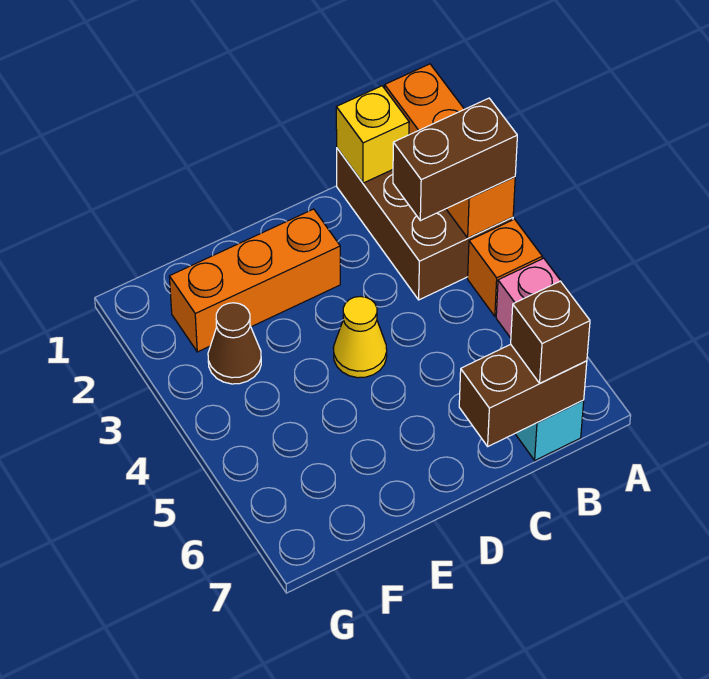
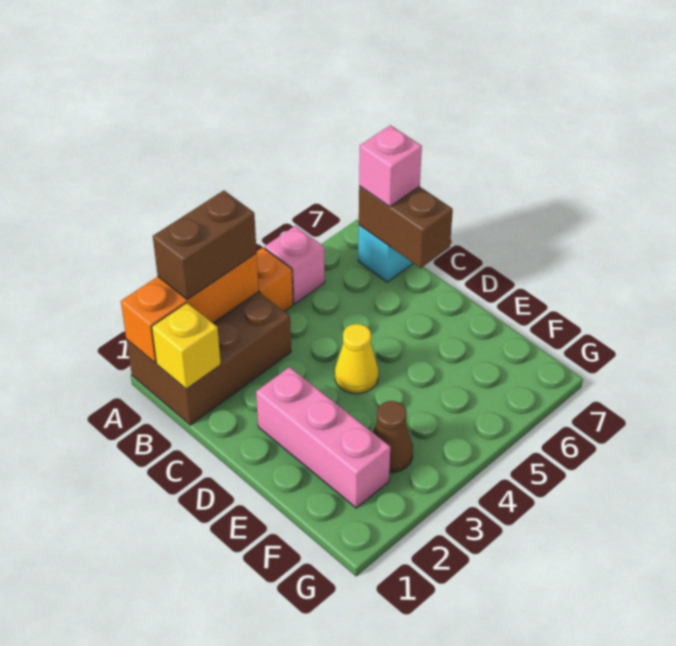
brown brick A3:B3 level 3 -> brown brick A2:A3 level 3
brown brick B7 level 3 -> pink brick B7 level 3
orange brick D2:F2 level 1 -> pink brick D2:F2 level 1

